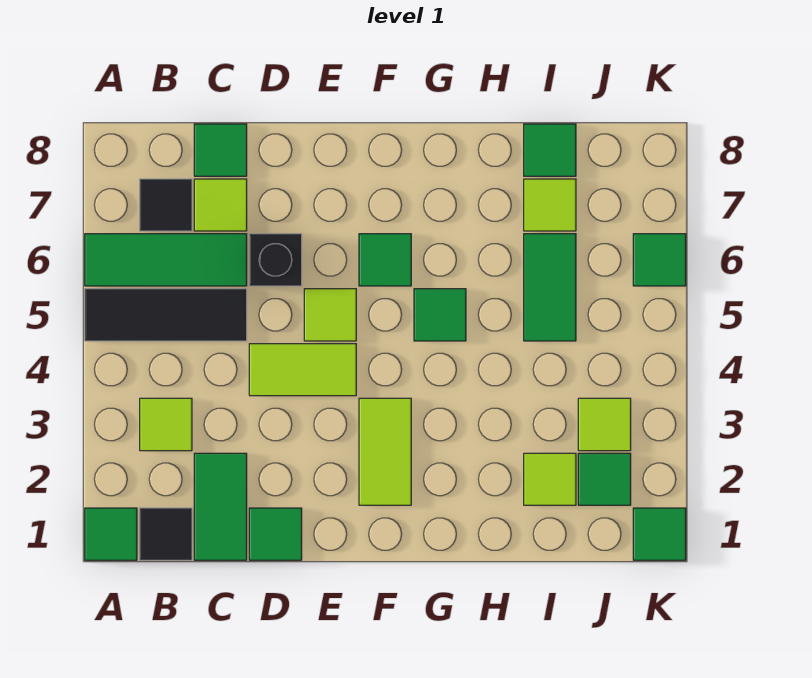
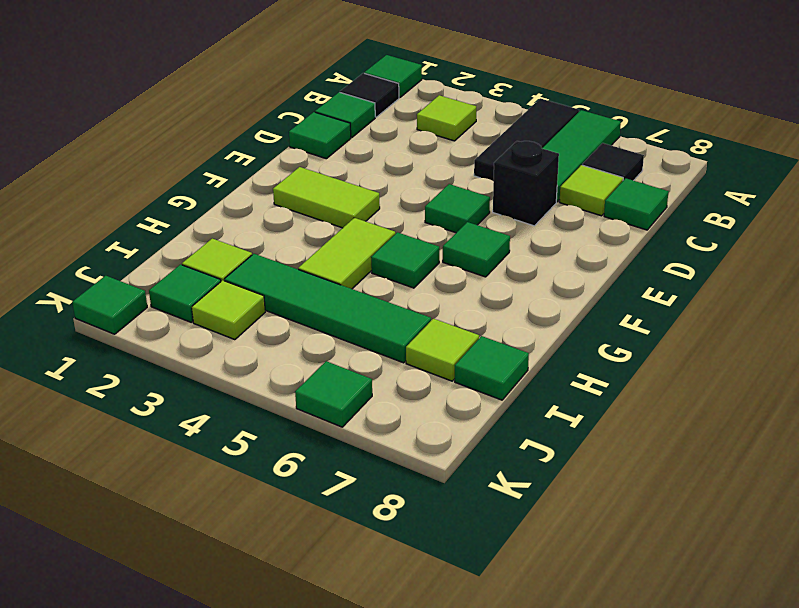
green tile C1:C2 level 1 -> green tile C1 level 1
lime tile D4:E4 level 1 -> lime tile G4:H4 level 1
lime tile E5 level 1 -> green tile E5 level 1
green tile I5:I6 level 1 -> green tile I3:I6 level 1

